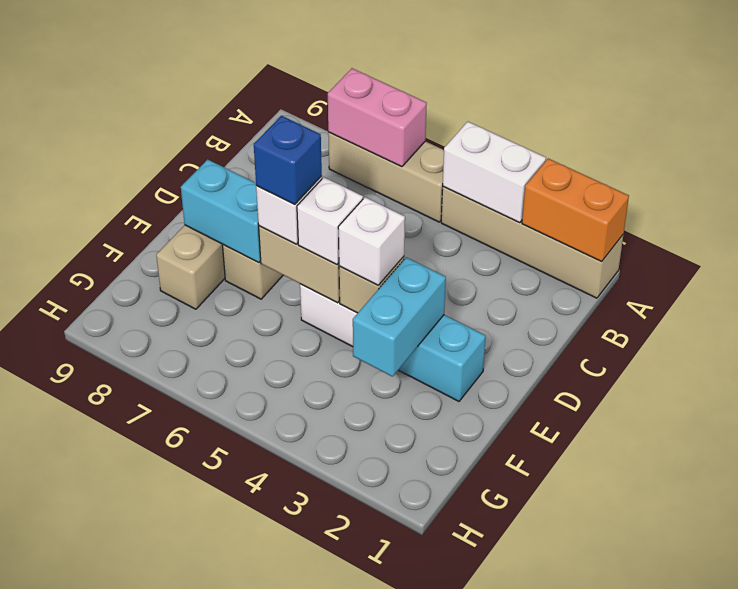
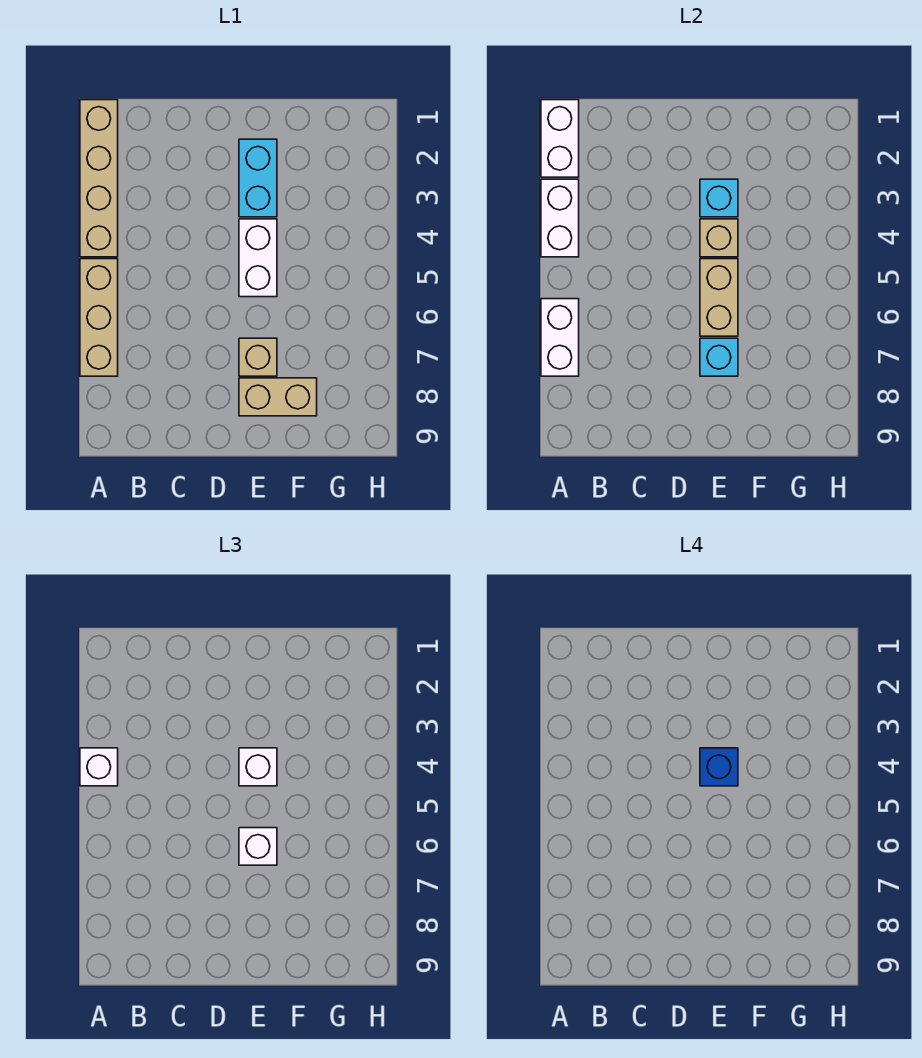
orange brick A1:A2 level 2 -> white brick A1:A2 level 2
pink brick A6:A7 level 2 -> white brick A6:A7 level 2
cyan brick E3:F3 level 2 -> cyan brick E3 level 2
white brick E5 level 3 -> white brick A4 level 3
blue brick E6 level 4 -> blue brick E4 level 4
cyan brick E7:E8 level 2 -> cyan brick E7 level 2

